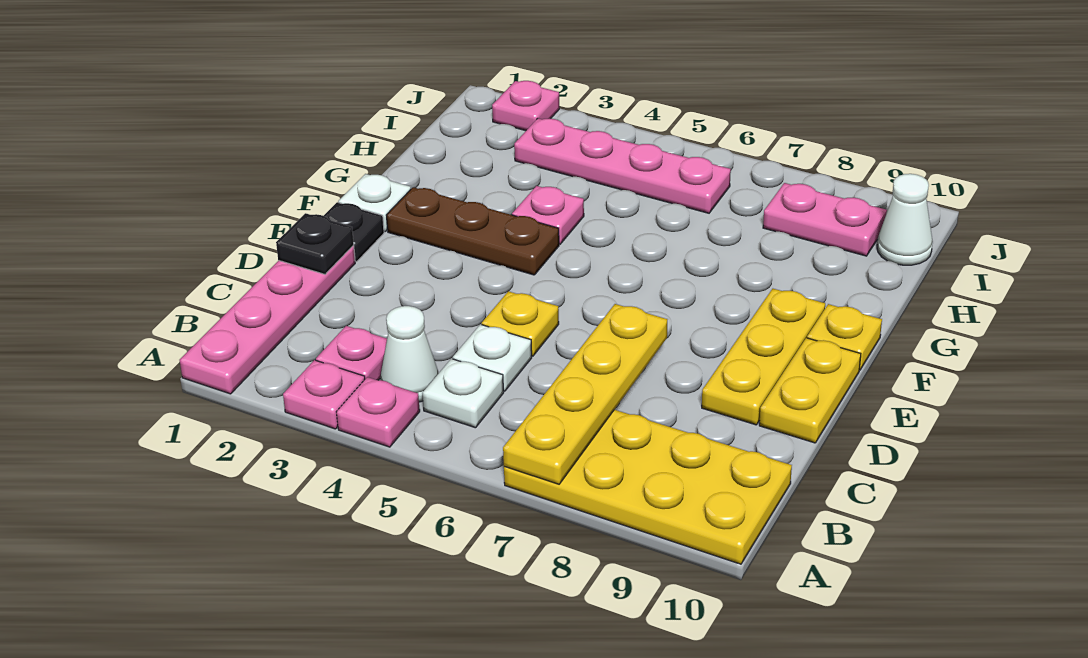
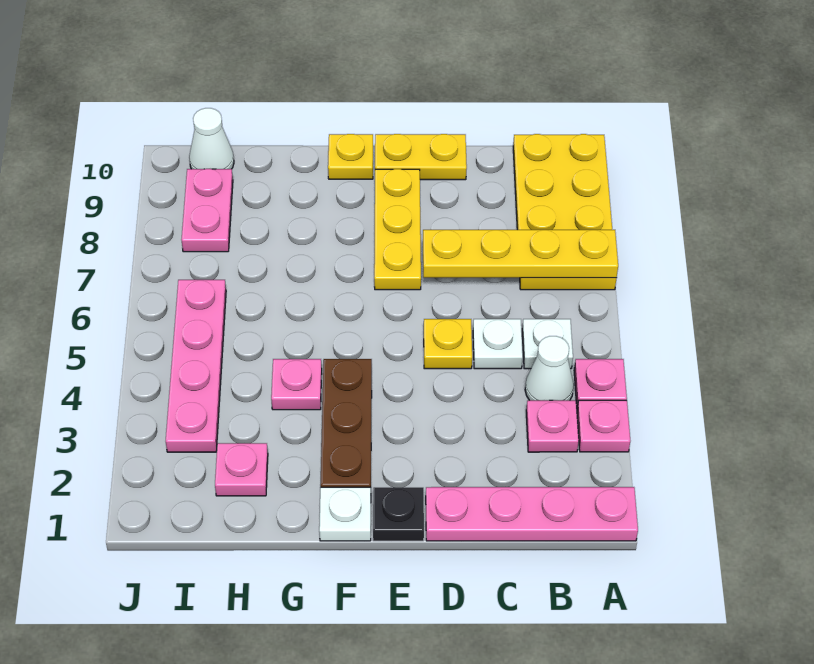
black plate D1 level 2 -> none
yellow plate D9:F9 level 1 -> yellow plate E7:E9 level 1
pink plate J2 level 1 -> pink plate H2 level 1

